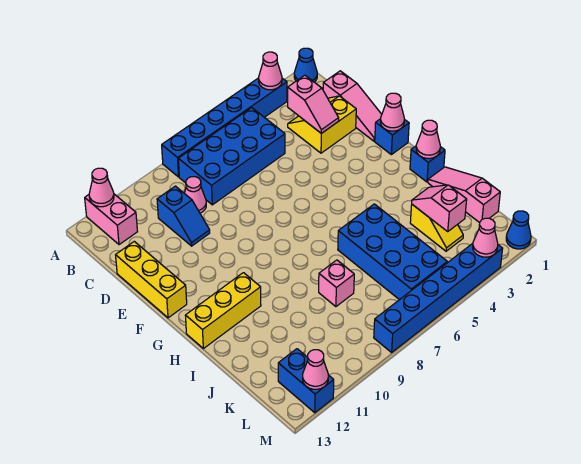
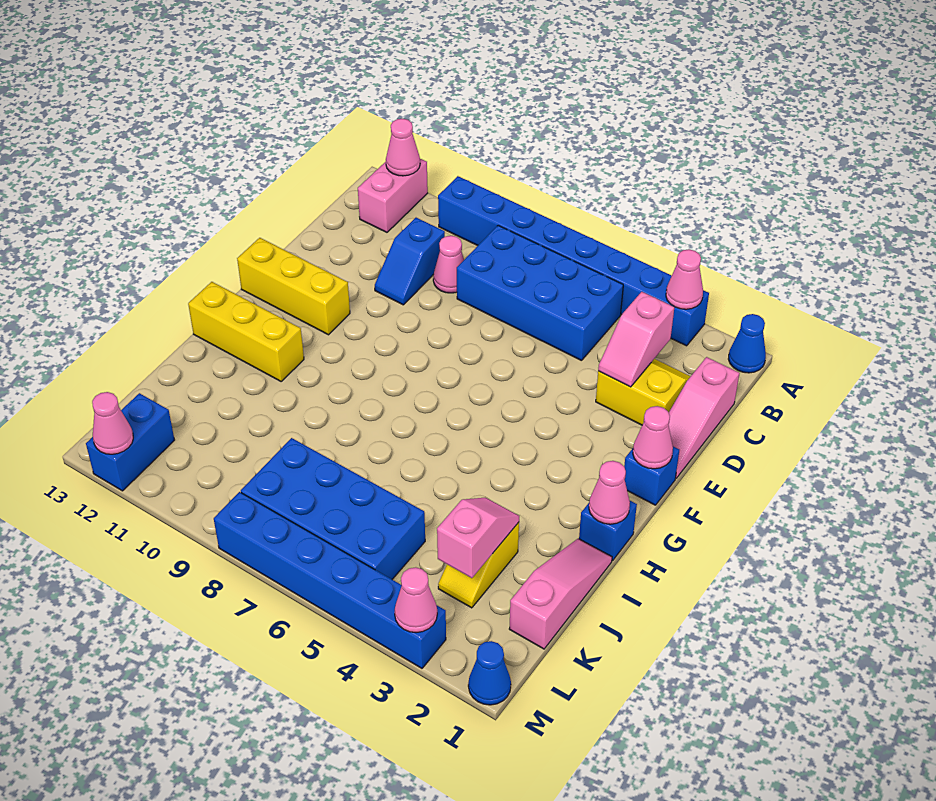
blue brick A3:A8 level 1 -> blue brick A3:A10 level 1
yellow brick D13:F13 level 1 -> yellow brick F11:F13 level 1
blue brick I5:L6 level 1 -> blue brick K5:L8 level 1
pink brick J8 level 1 -> none

